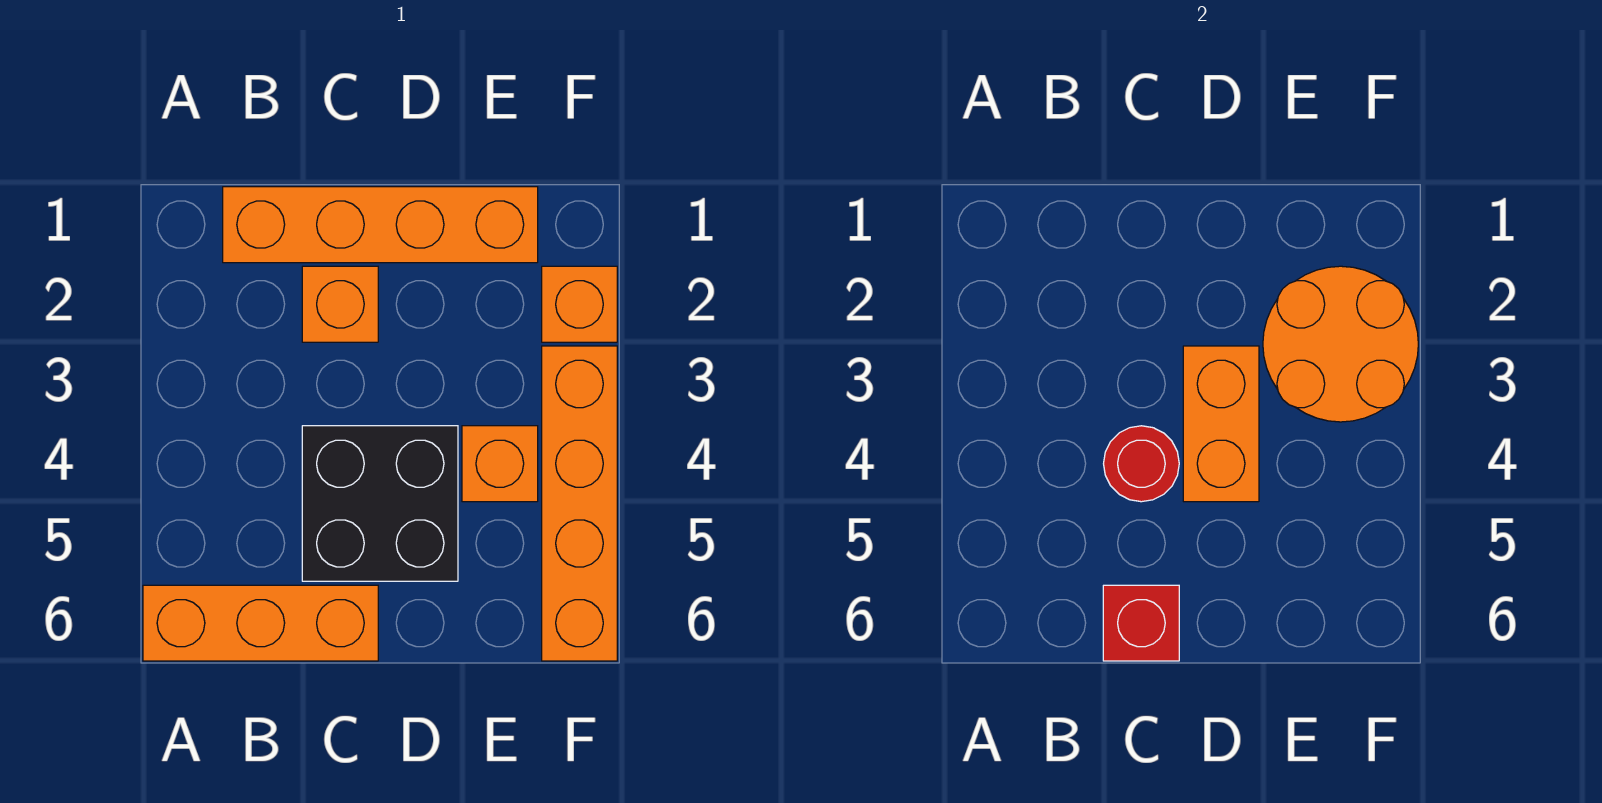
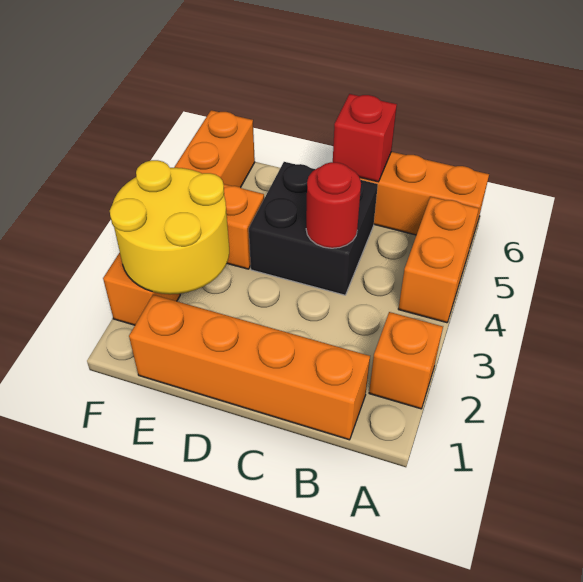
orange brick C2 level 1 -> orange brick A2 level 1
orange brick D3:D4 level 2 -> orange brick A4:A5 level 1
orange round brick E2:F3 level 2 -> yellow round brick E2:F3 level 2

